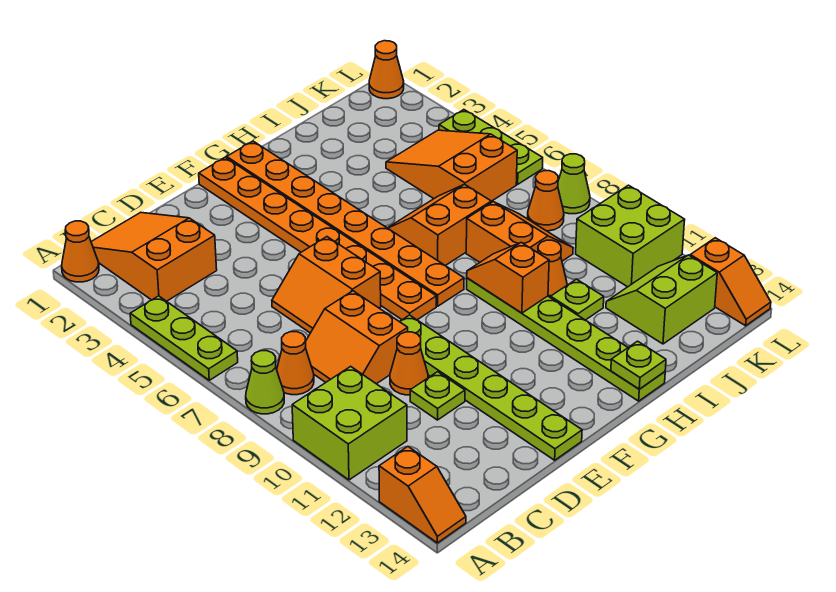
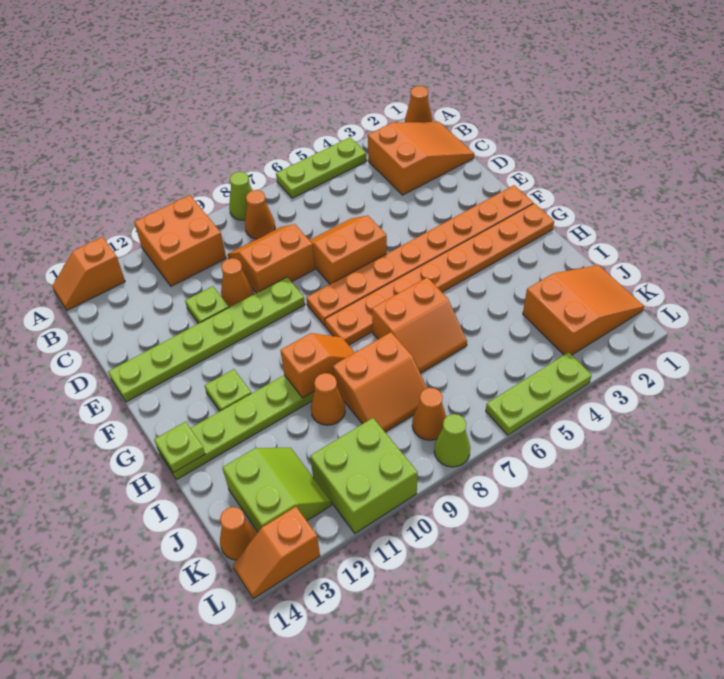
lime brick A10:B11 level 1 -> orange brick A10:B11 level 1
orange slope H6:I7 level 1 top 7 -> orange slope H6:I7 level 1 top H
lime plate I11 level 1 -> lime plate G12 level 1
orange slope J4:K6 level 1 top 6 -> orange slope J1:K3 level 1 top 3
orange cone L1 level 1 -> orange cone K14 level 1

